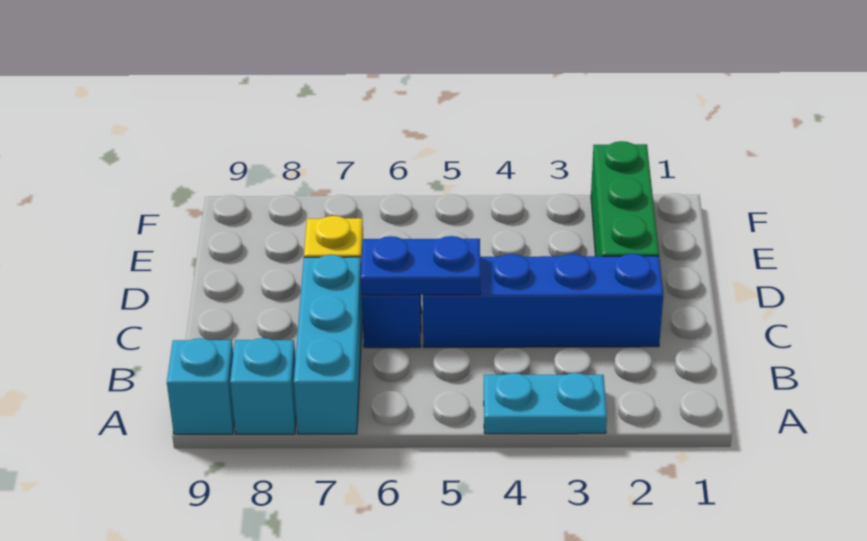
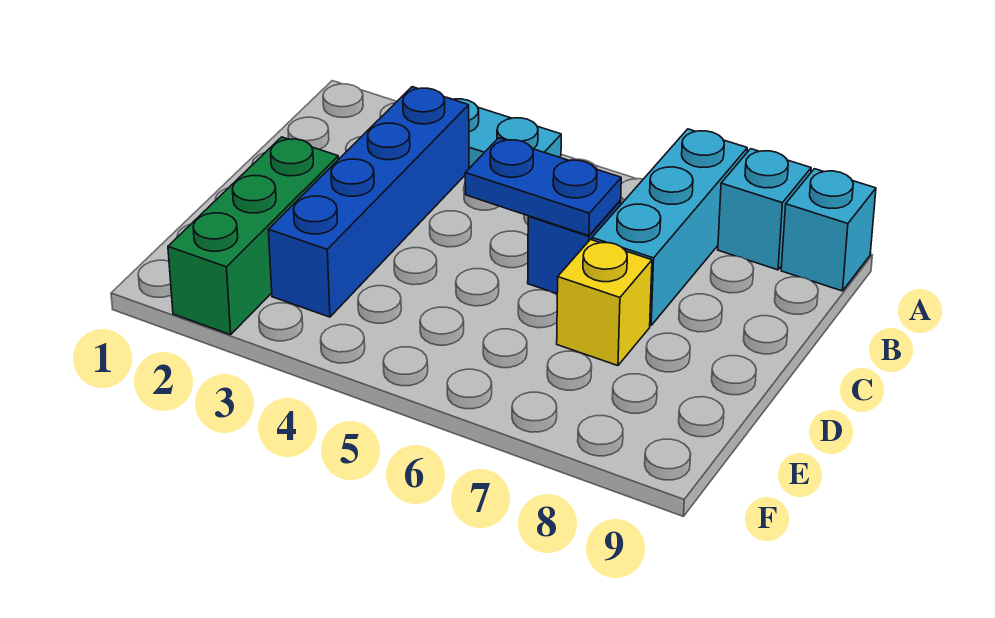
blue brick C2:C5 level 1 -> blue brick B3:E3 level 1

